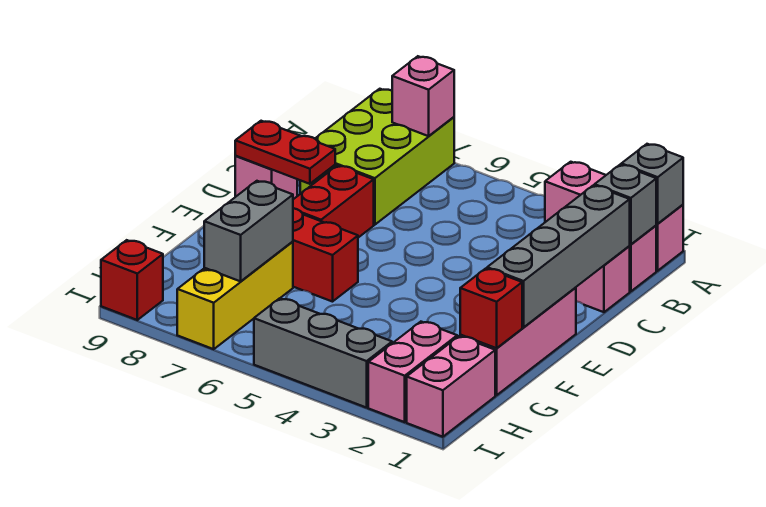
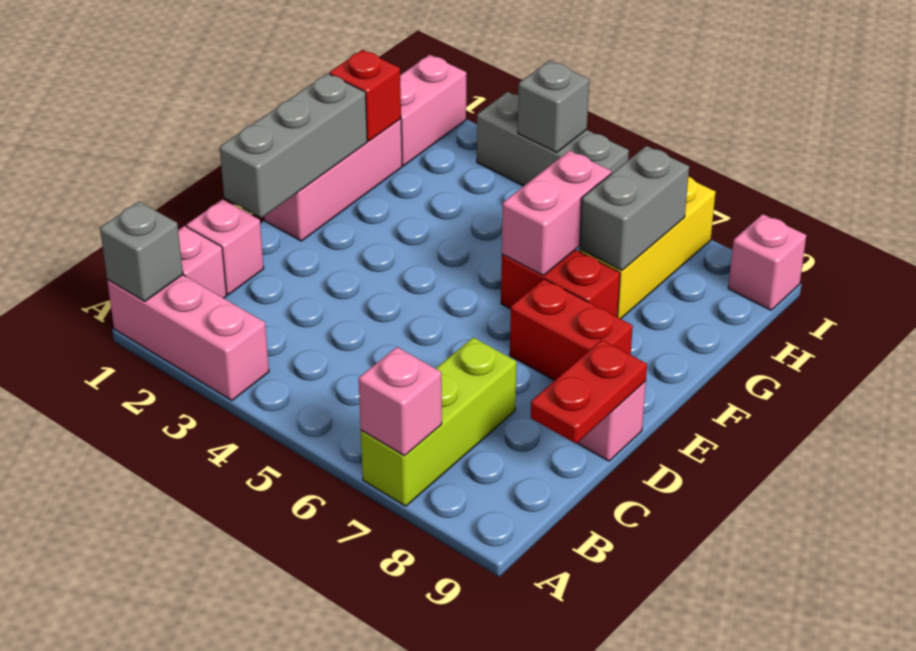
lime brick A7:C8 level 1 -> lime brick A7:C7 level 1
grey brick B1 level 2 -> grey brick I4 level 2
grey brick C1:F1 level 2 -> grey brick D1:F1 level 2
red brick D7:E7 level 1 -> red brick E7:E8 level 1
red plate D8:D9 level 2 -> red plate C9:D9 level 2
pink brick H2:I2 level 1 -> pink brick F6:G6 level 2
red brick I9 level 1 -> pink brick I9 level 1

